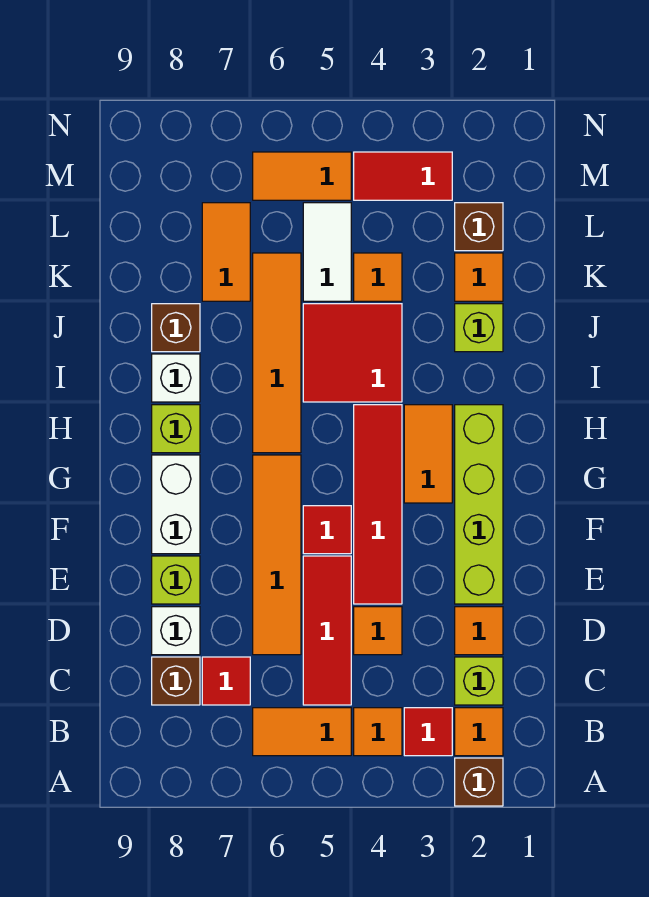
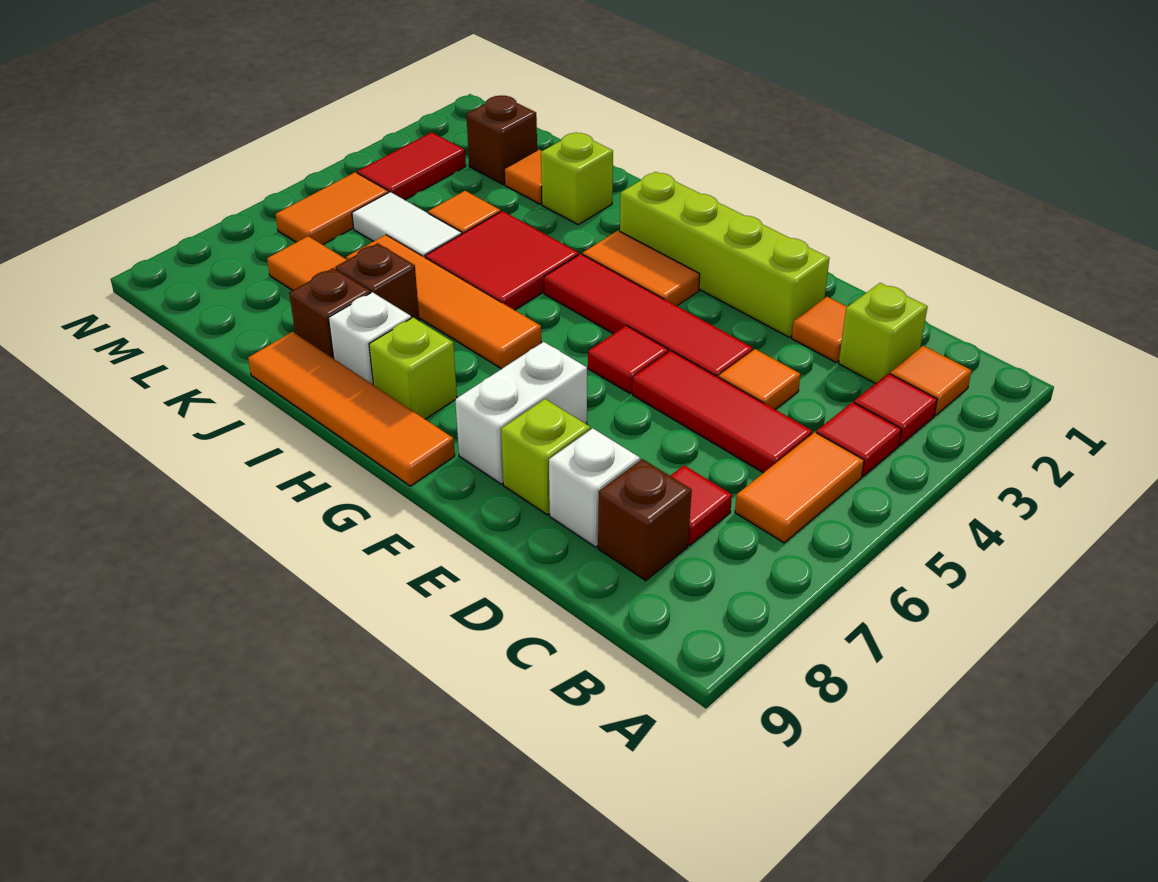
brown brick A2 level 1 -> brown brick J7 level 1
orange tile B4 level 1 -> red tile B4 level 1
orange tile D6:G6 level 1 -> orange tile G9:J9 level 1
white brick F8:G8 level 1 -> white brick F7:F8 level 1

